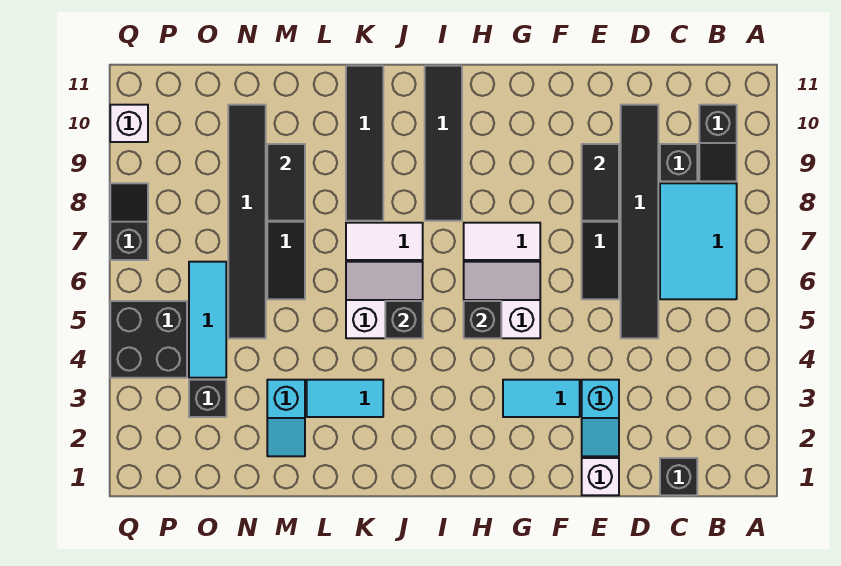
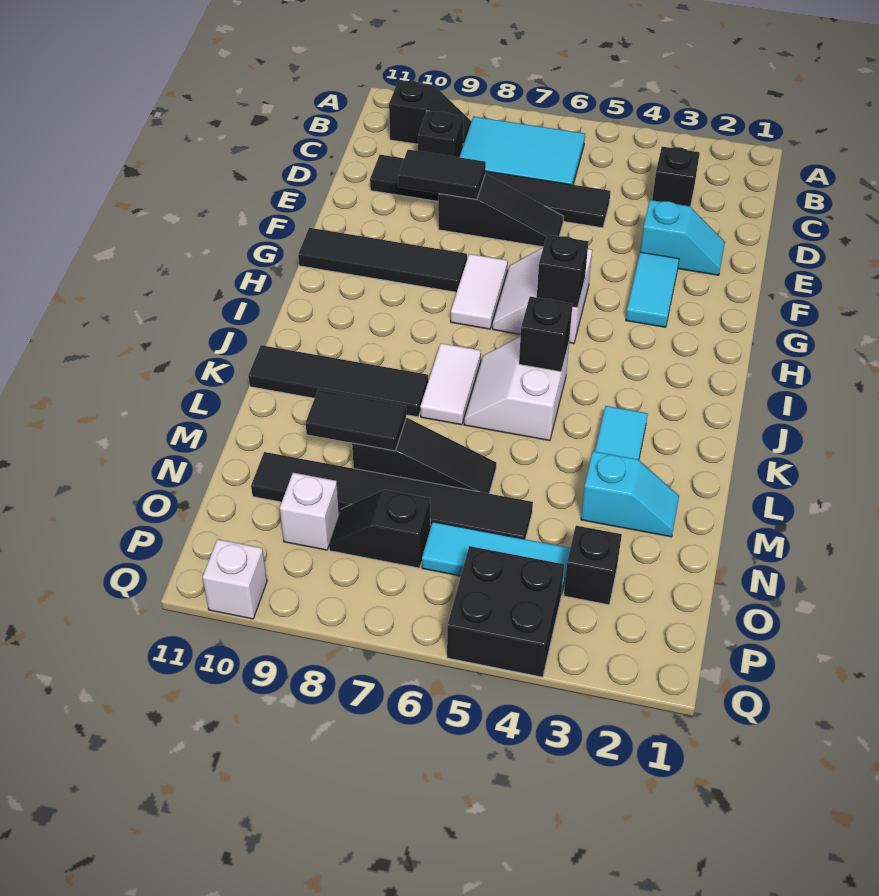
black brick C1 level 1 -> black brick C3 level 1
white brick E1 level 1 -> white brick O9 level 1
black tile I8:I11 level 1 -> black tile G8:G11 level 1
black slope Q7:Q8 level 1 top 7 -> black slope O7:O8 level 1 top 7

